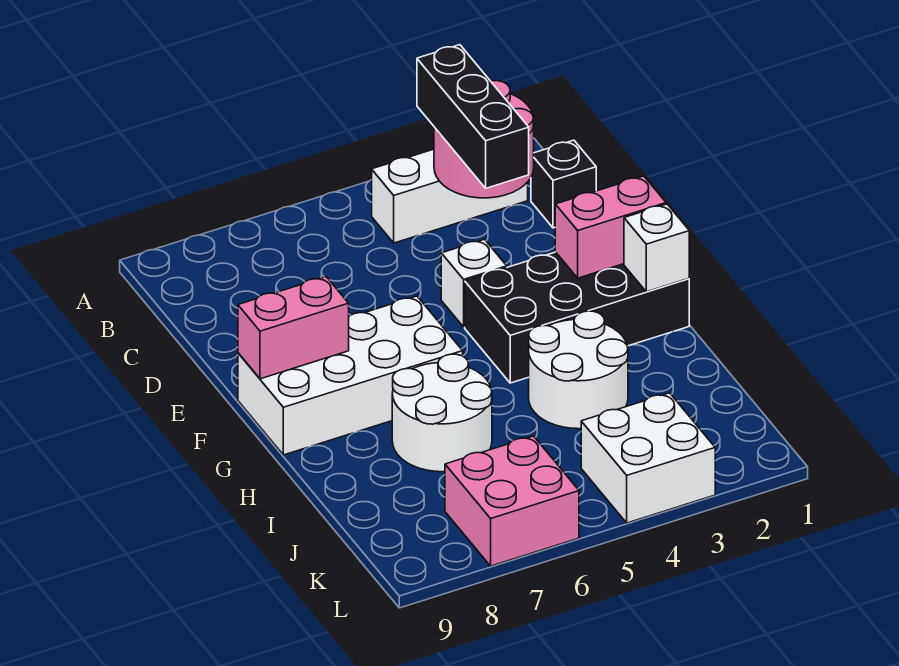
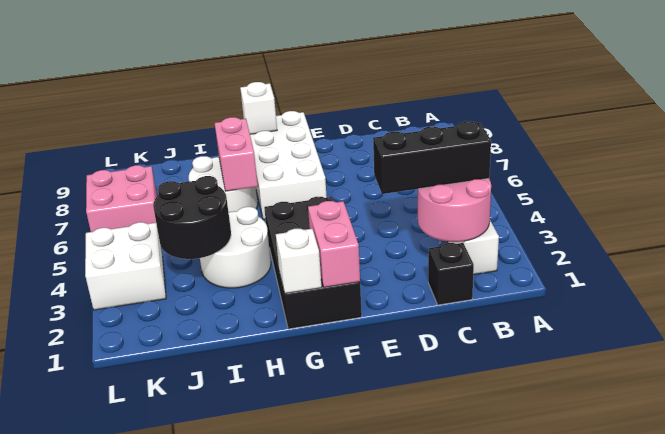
white brick E4 level 1 -> white brick G9 level 2
pink brick F8:F9 level 2 -> pink brick H6:H7 level 2
none -> black round brick I3:J4 level 2

